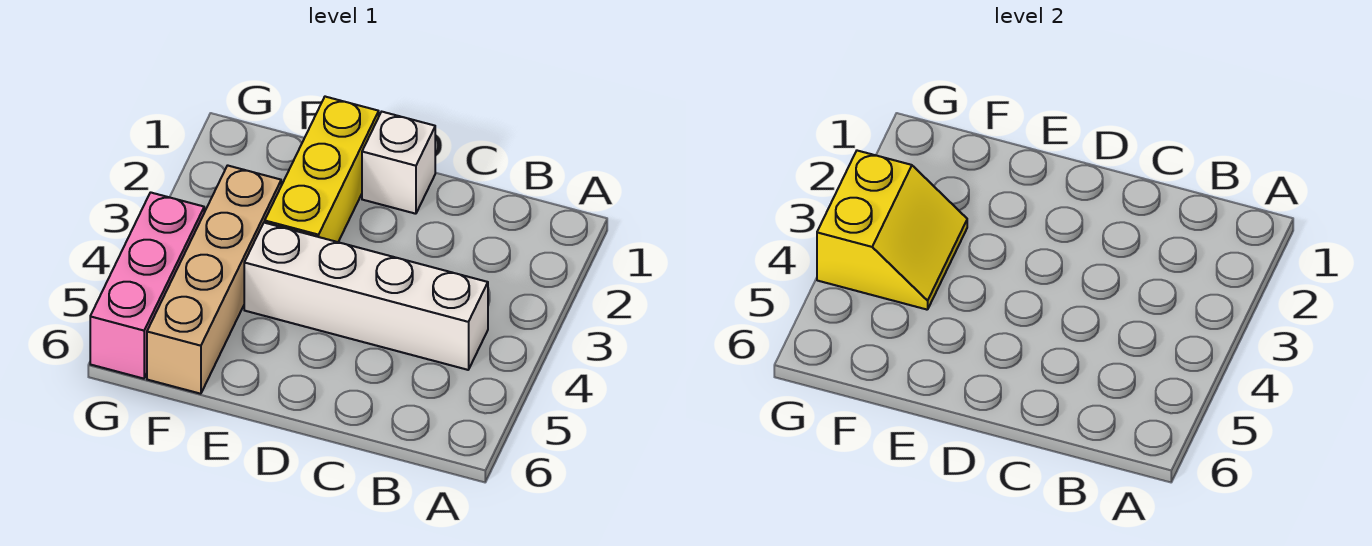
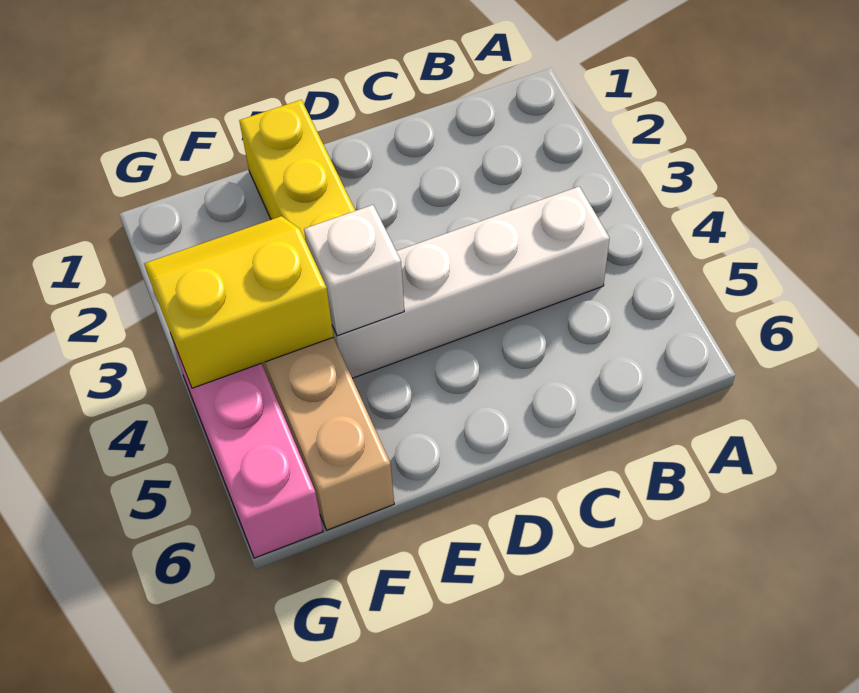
white brick D1 level 1 -> white brick E4 level 2
yellow slope F3:G4 level 2 top G -> yellow slope F3:G4 level 2 top 4

